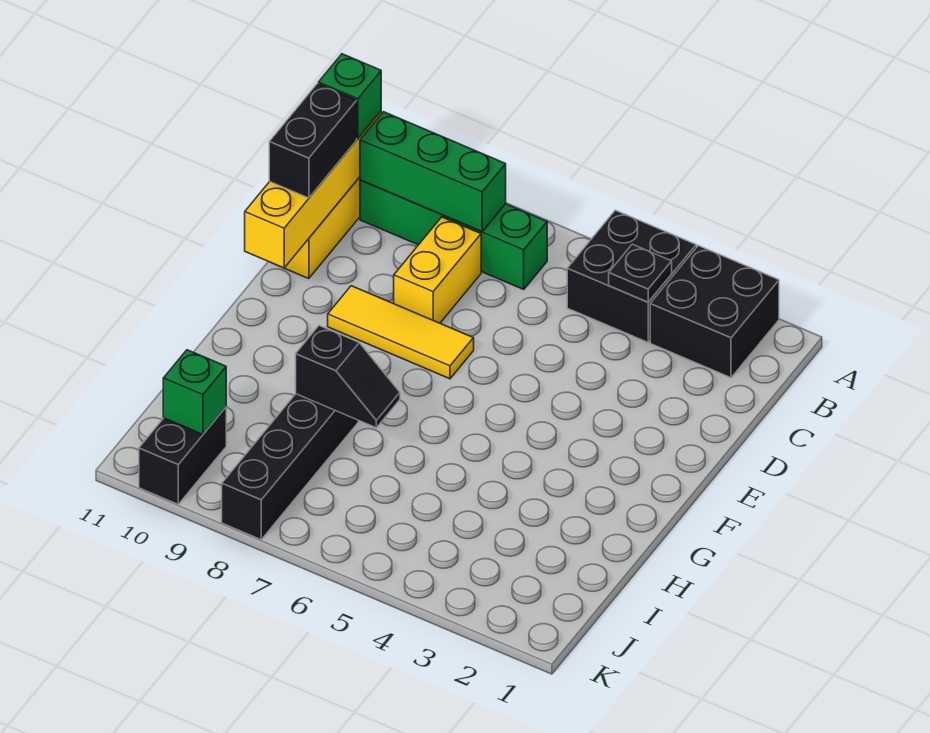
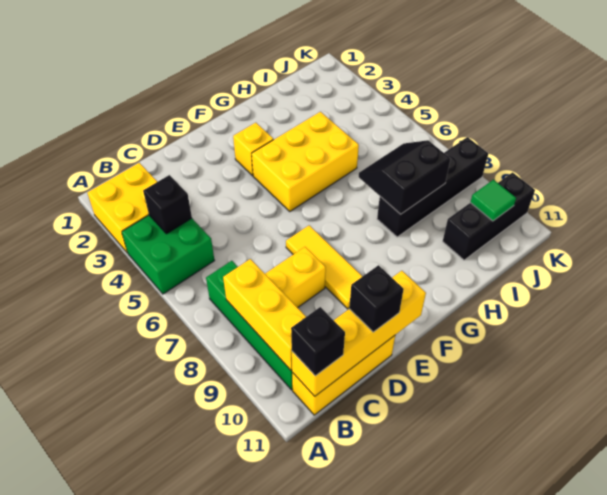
black brick A2:B3 level 1 -> yellow brick A2:B3 level 1
black brick A4:B5 level 1 -> green brick A4:B5 level 1
black plate B4 level 2 -> black brick B4 level 2
green brick B8:B10 level 2 -> yellow brick B8:B10 level 2
green brick B11 level 3 -> black brick B11 level 3
black brick C11:D11 level 3 -> black brick D11 level 3
none -> yellow brick F3 level 1
none -> yellow brick F4:H5 level 1
black slope H7:H8 level 2 top 8 -> black slope H7:I8 level 2 top 8
black brick J10:K10 level 1 -> black brick I10:K10 level 1
green brick J10 level 2 -> green tile J10 level 2

